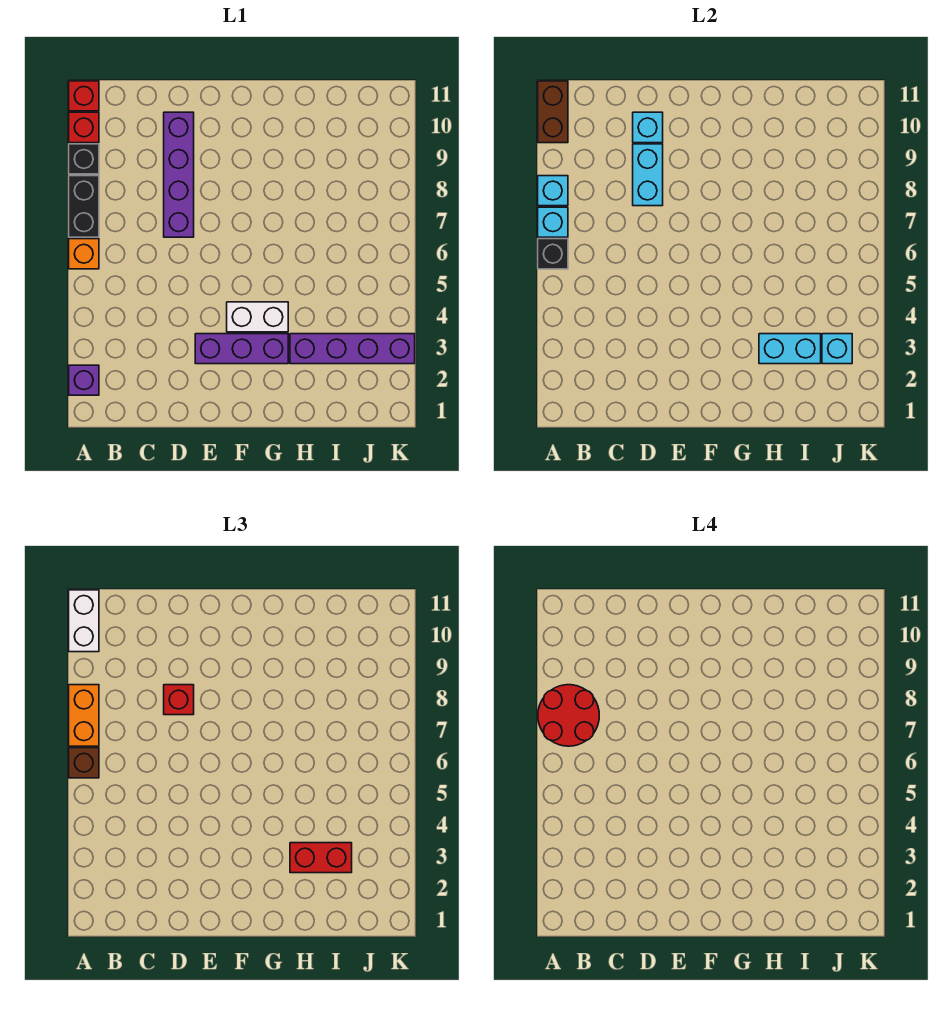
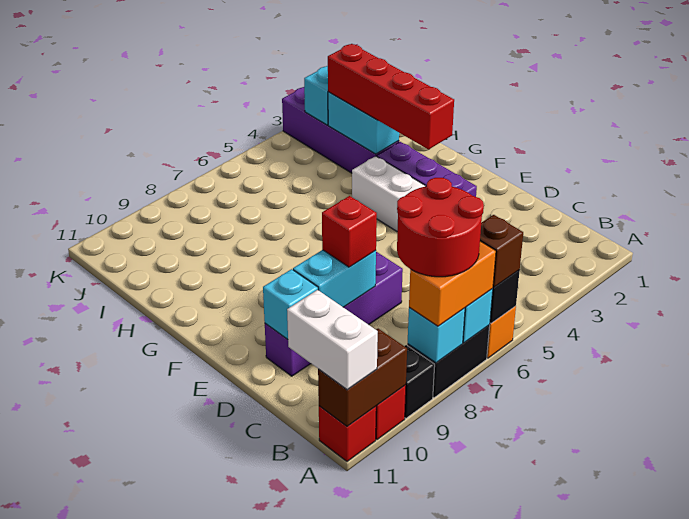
purple brick A2 level 1 -> none
white brick A10:A11 level 3 -> white brick A11:B11 level 3
red brick H3:I3 level 3 -> red brick F3:I3 level 3

